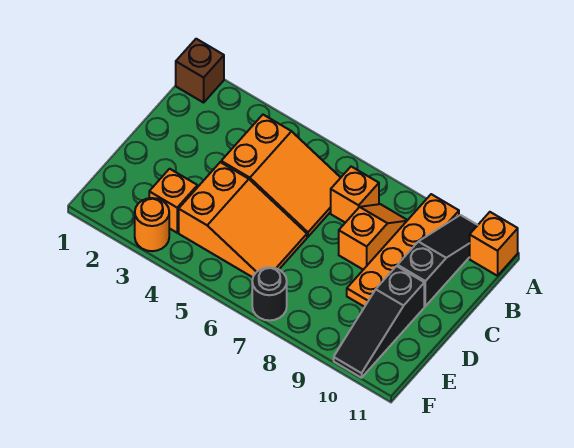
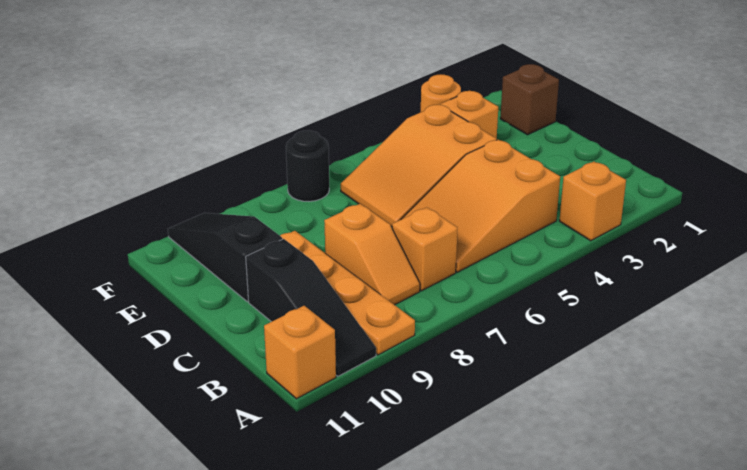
brown brick A1 level 1 -> brown brick E1 level 1
none -> orange brick A3 level 1

